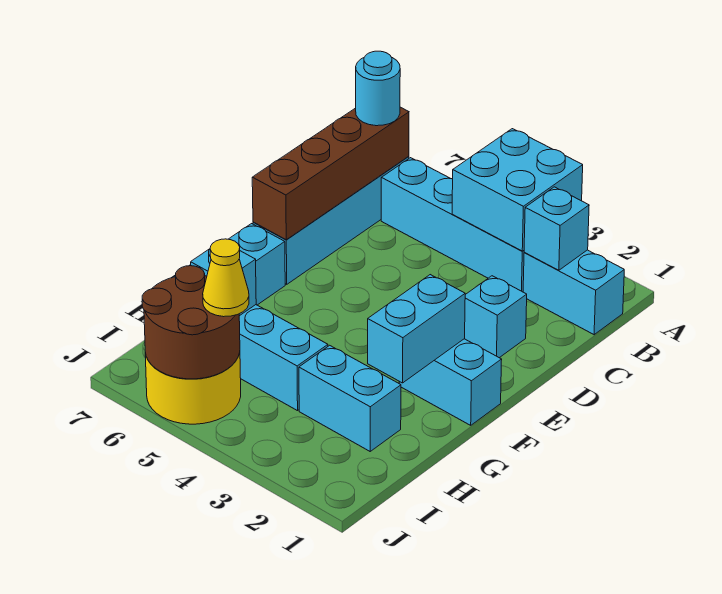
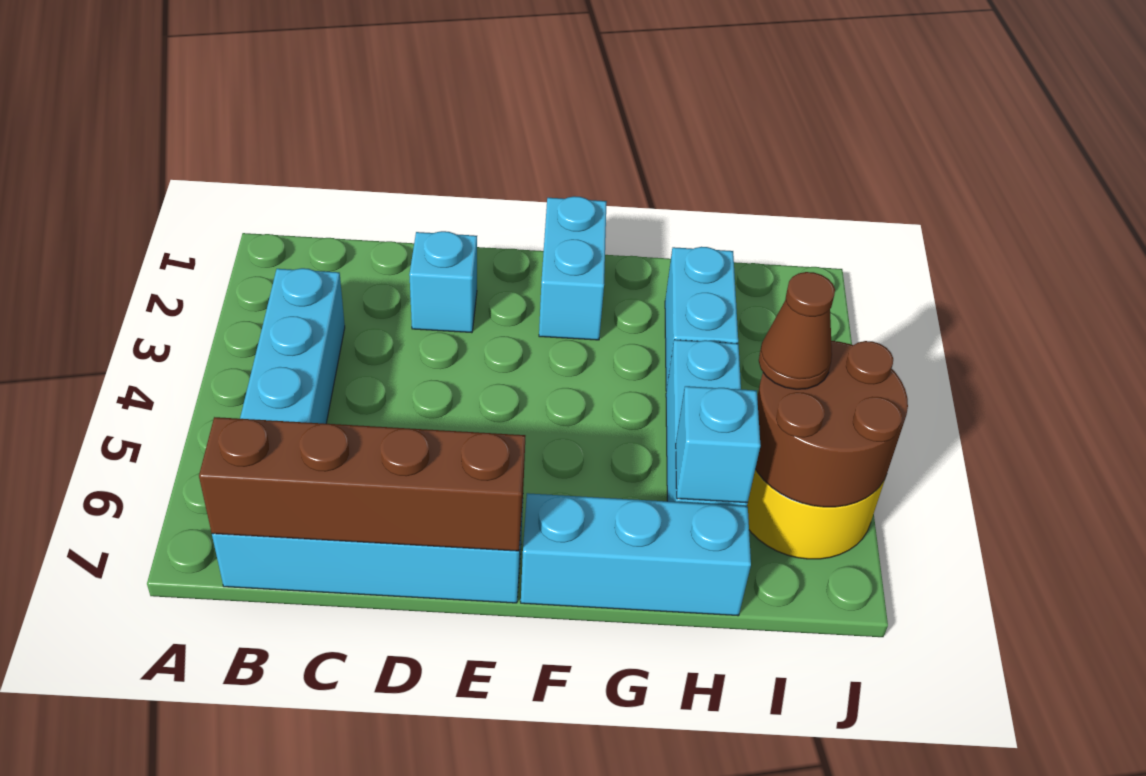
cyan brick A3:B4 level 2 -> none
cyan brick B1:B2 level 1 -> none
cyan brick B2 level 2 -> none
cyan round brick B7 level 3 -> none
cyan brick F2:G2 level 2 -> none
yellow cone I5 level 3 -> brown cone I5 level 3

